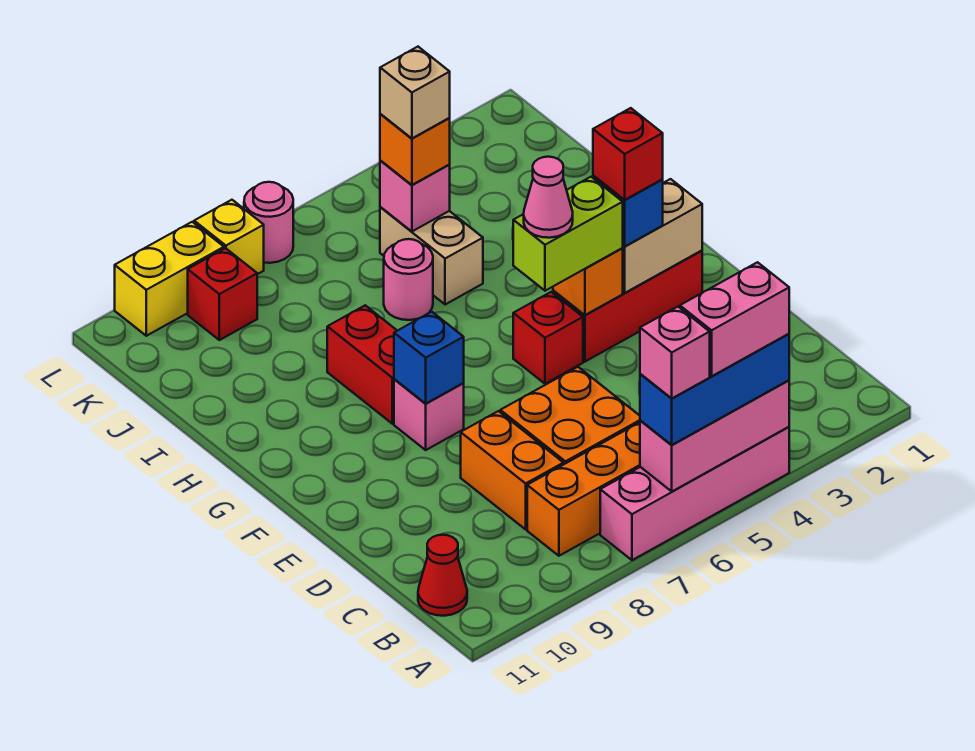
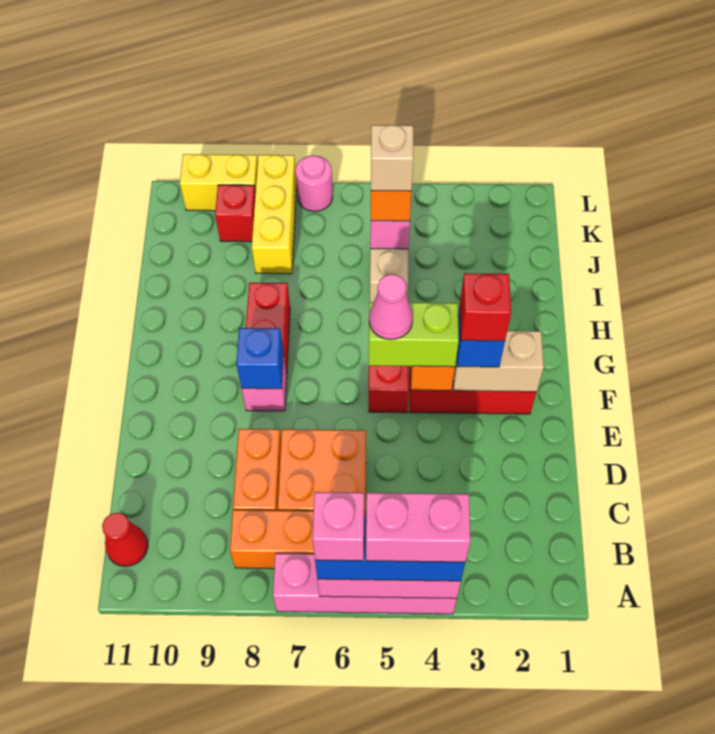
pink round brick I6 level 1 -> none
yellow brick L8 level 1 -> yellow brick J8:L8 level 1

